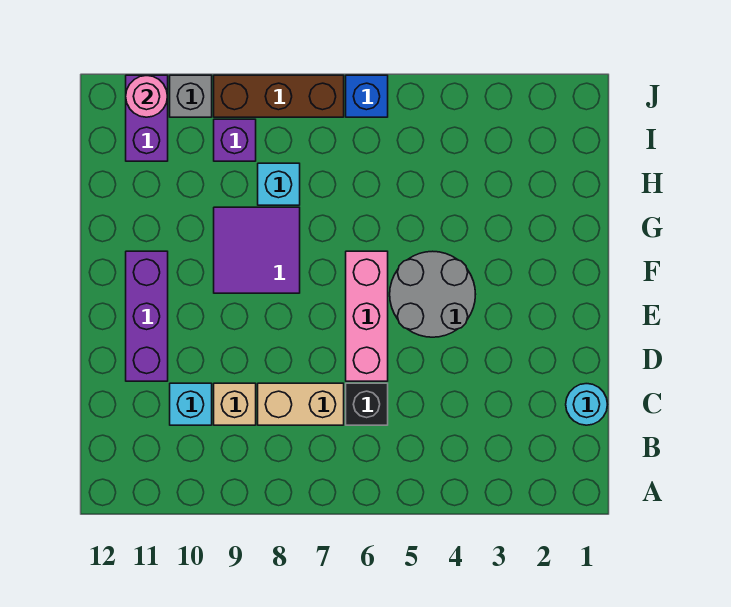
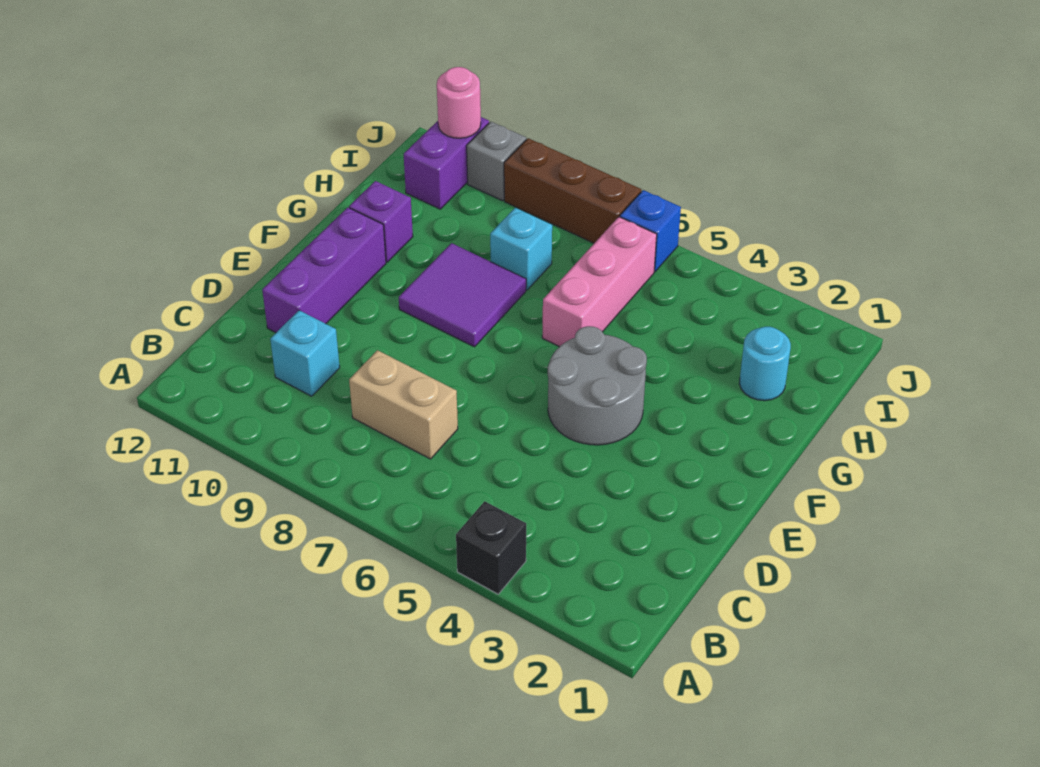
cyan round brick C1 level 1 -> cyan round brick H2 level 1
black brick C6 level 1 -> black brick A4 level 1
tan brick C9 level 1 -> none
pink brick D6:F6 level 1 -> pink brick G6:I6 level 1
purple brick I9 level 1 -> purple brick G11 level 1

